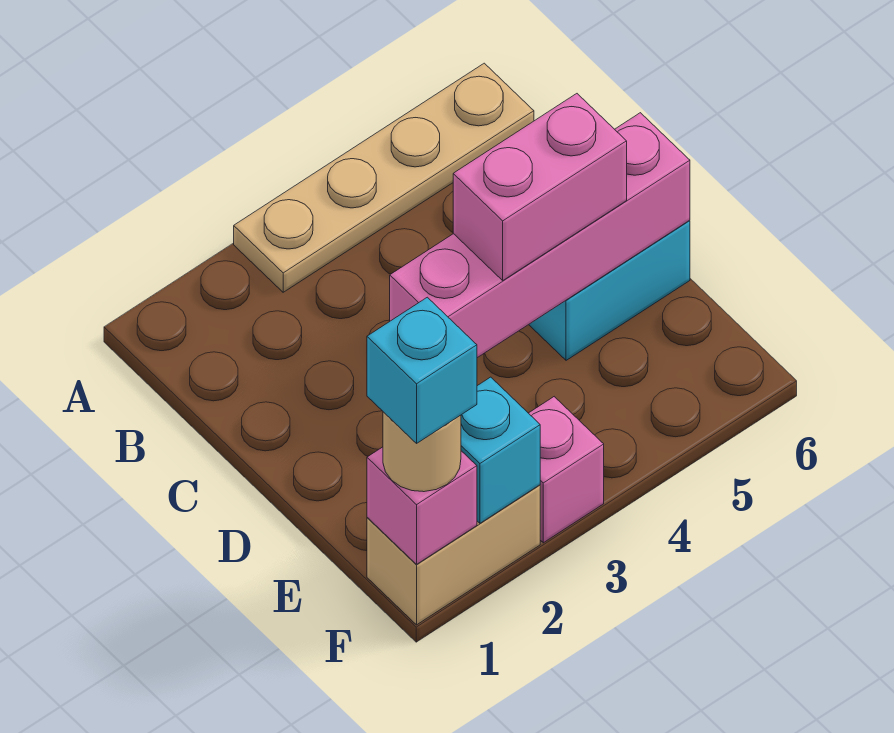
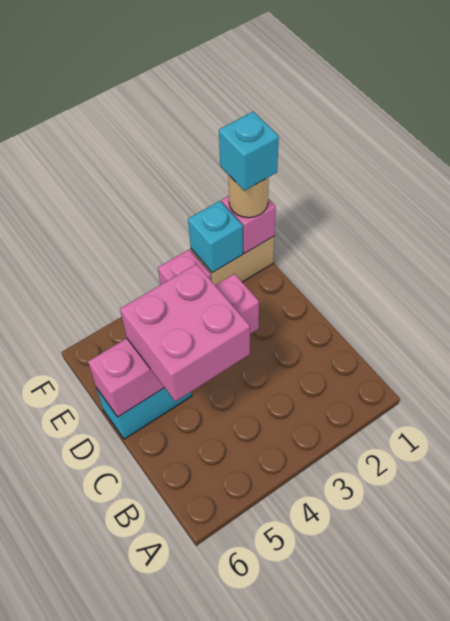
tan plate A3:A6 level 1 -> none
pink brick D4:D5 level 3 -> pink brick C4:D5 level 3

